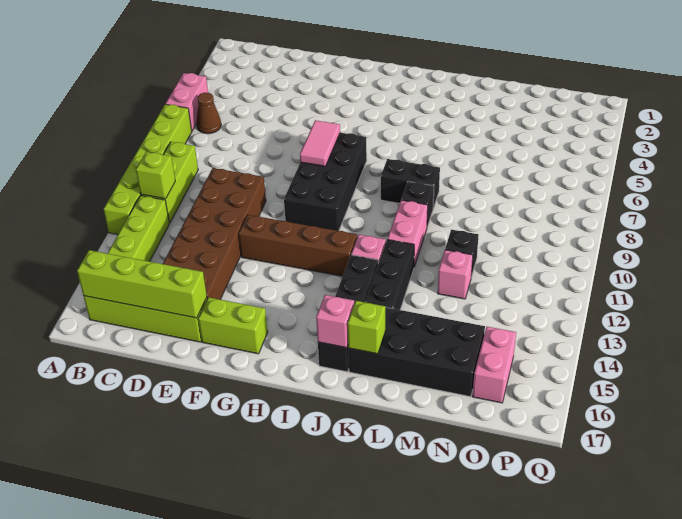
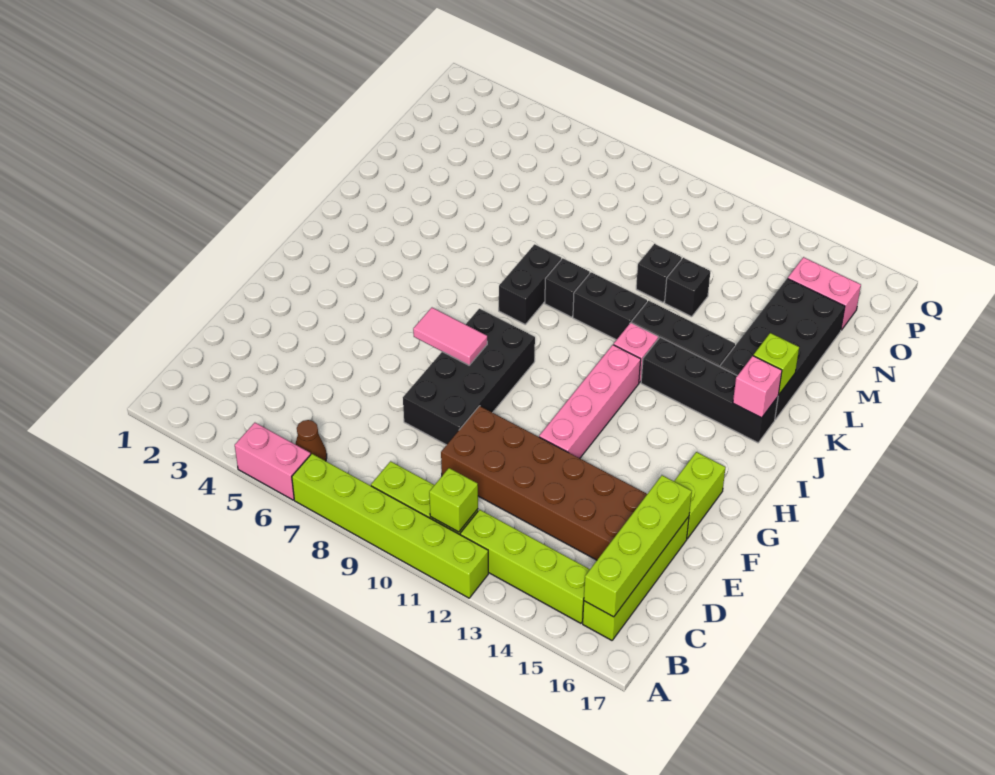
brown brick F12:I12 level 1 -> pink brick F12:I12 level 1
black brick G7:H10 level 1 -> black brick E8:H9 level 1
pink brick K10:K11 level 1 -> black brick K10:K11 level 1
pink brick M12 level 1 -> black brick M12 level 1

